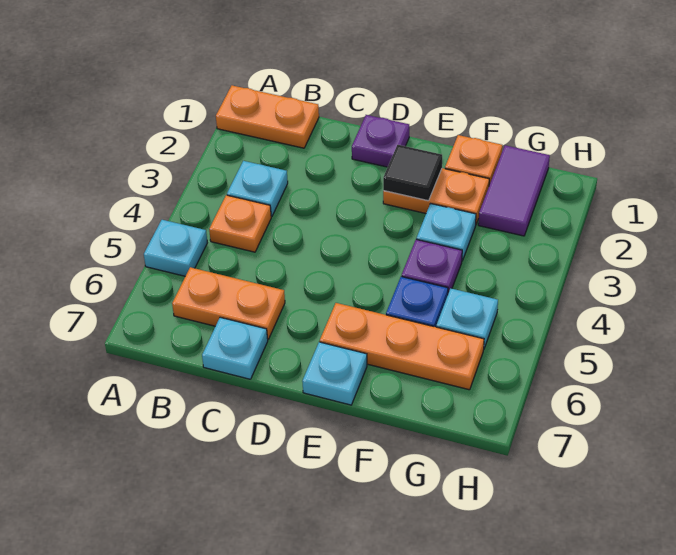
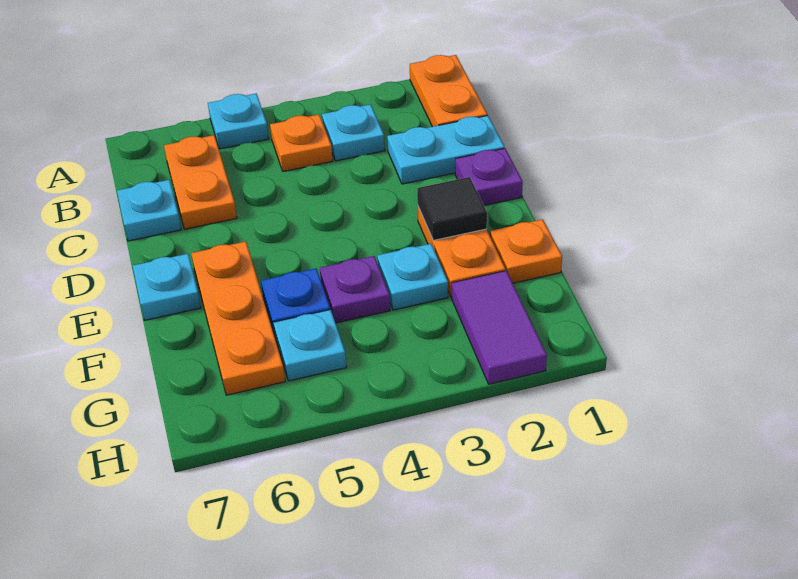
none -> cyan plate C1:C2 level 1
purple tile G1:G2 level 1 -> purple tile G2:H2 level 1

